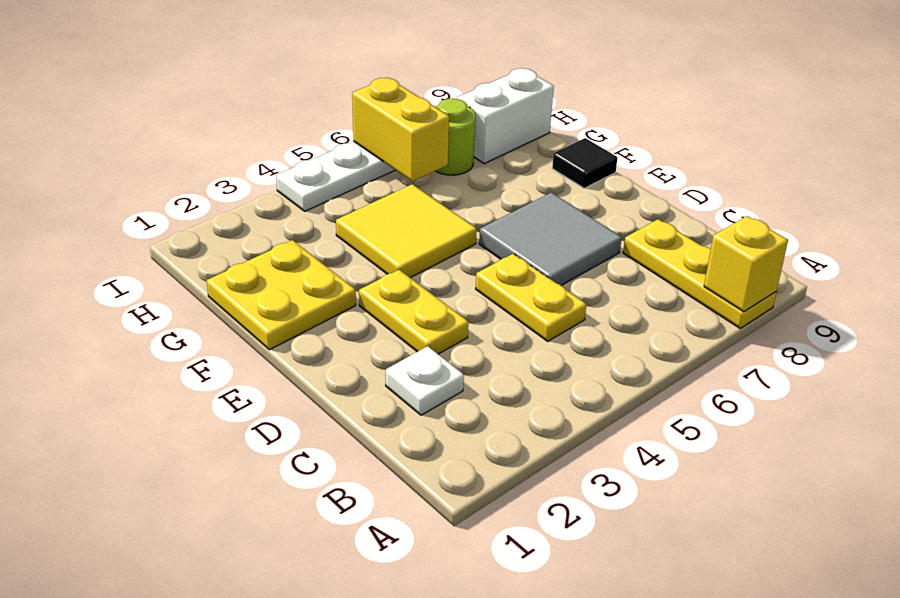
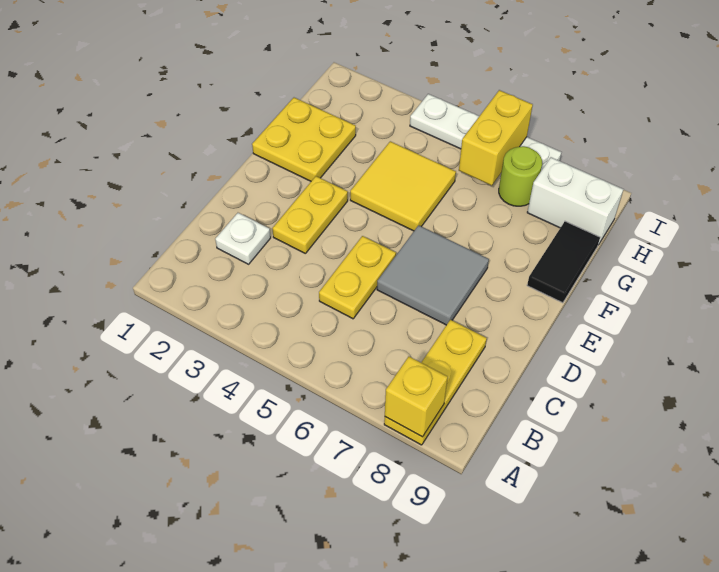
black tile F9 level 1 -> black tile F9:G9 level 1

